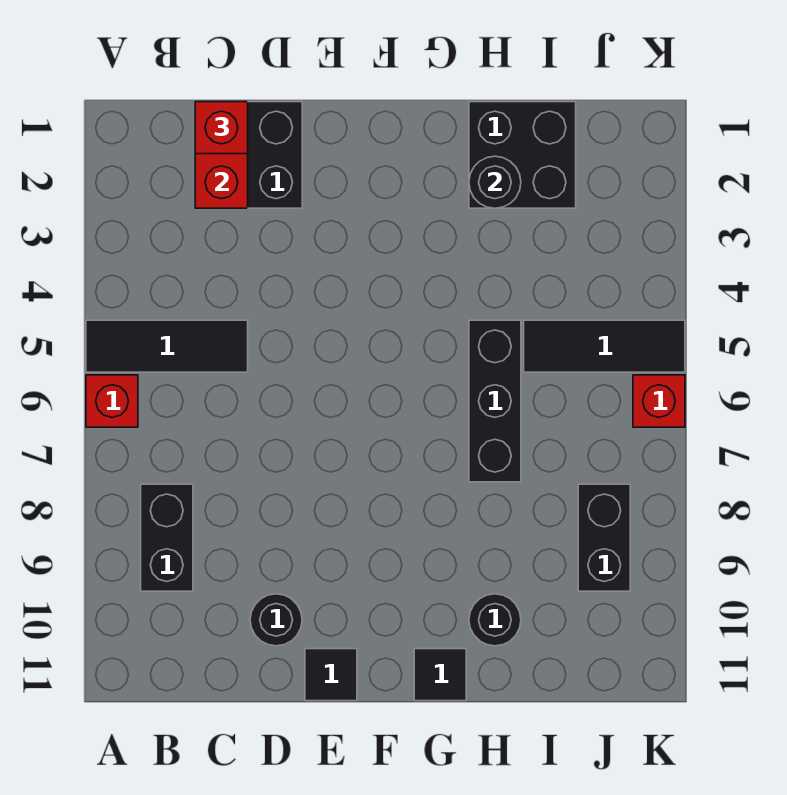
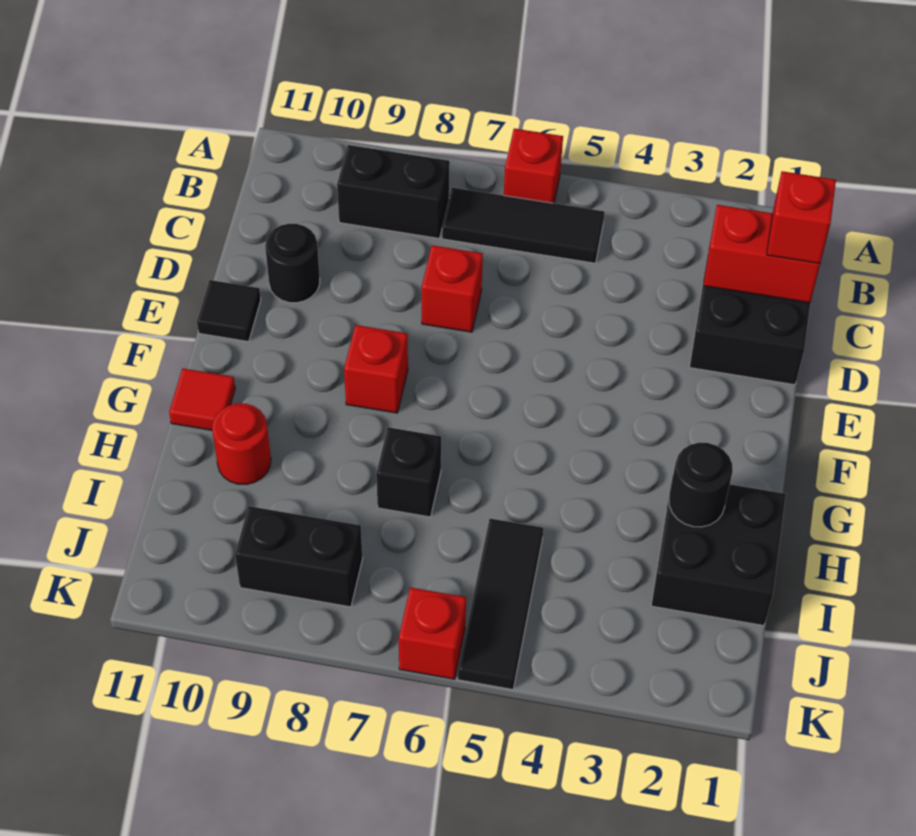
black tile A5:C5 level 1 -> black tile B5:B7 level 1
none -> red brick D7 level 1
none -> red brick F8 level 1
black tile G11 level 1 -> red tile G11 level 1
black brick H5:H7 level 1 -> black brick H7 level 1
black round brick H10 level 1 -> red round brick H10 level 1

